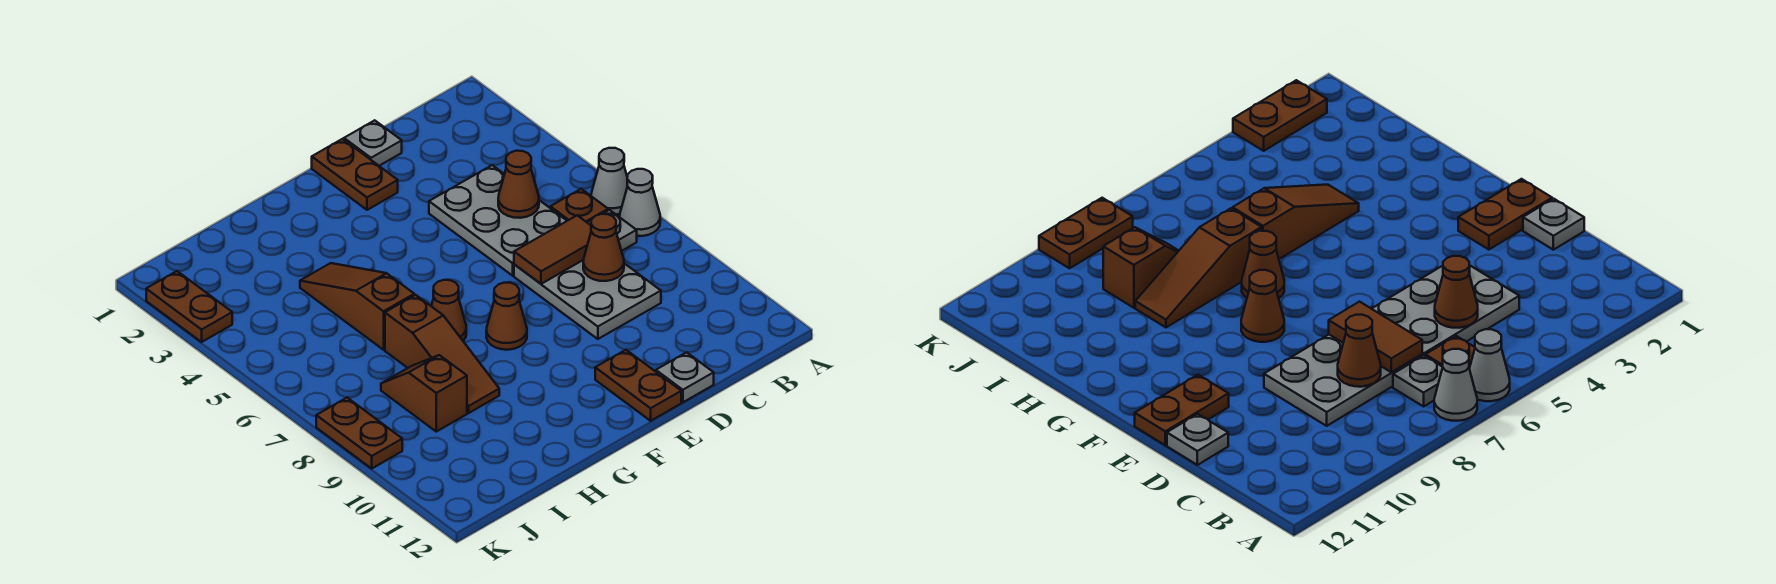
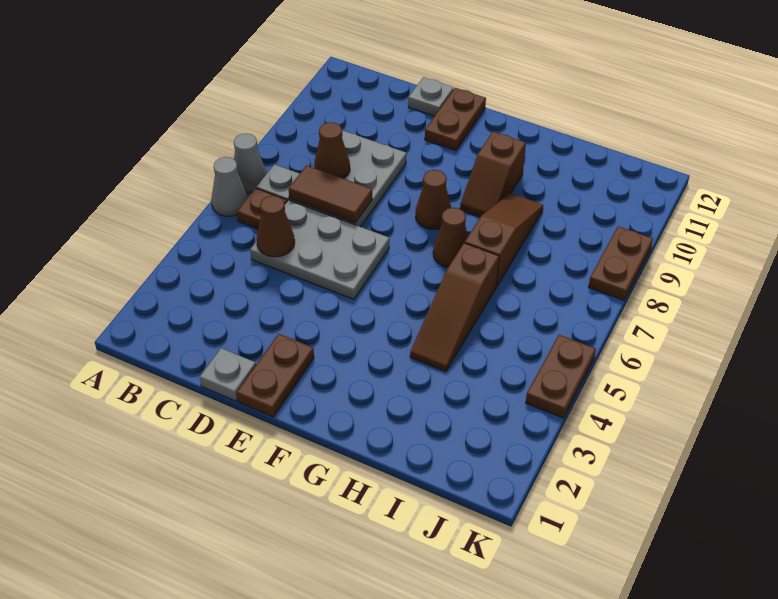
grey plate C4:D6 level 1 -> grey plate C5:E6 level 1
brown slope I8:I9 level 1 top 9 -> brown slope G9:G10 level 1 top 10
brown plate K2:K3 level 1 -> brown plate K4:K5 level 1

